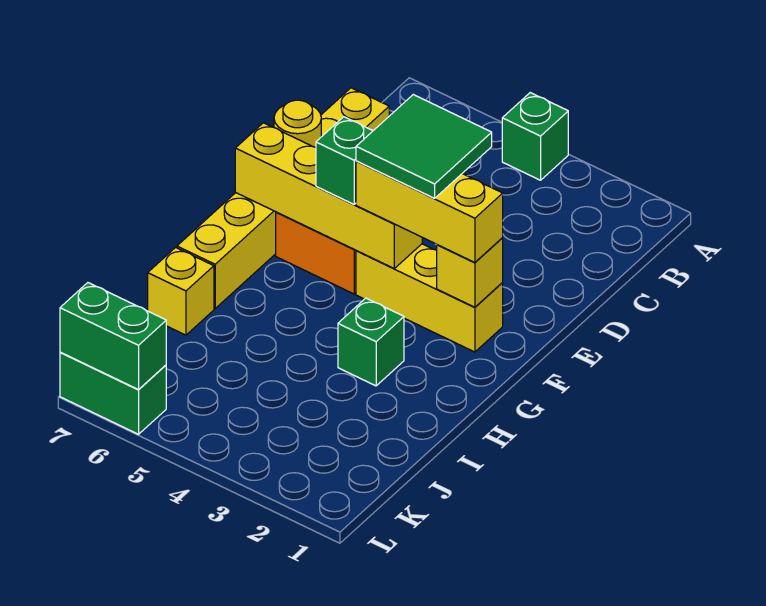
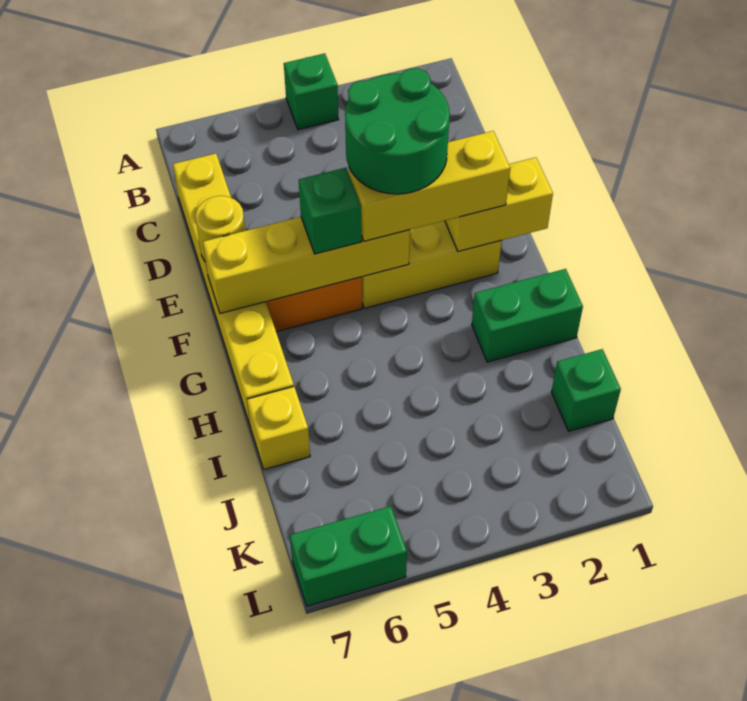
green tile E3:F4 level 4 -> green round brick E3:F4 level 4
yellow brick F2 level 2 -> yellow brick F1:F2 level 2
green brick H3 level 1 -> green brick J1 level 1
green brick L6:L7 level 2 -> green brick H1:H2 level 1

